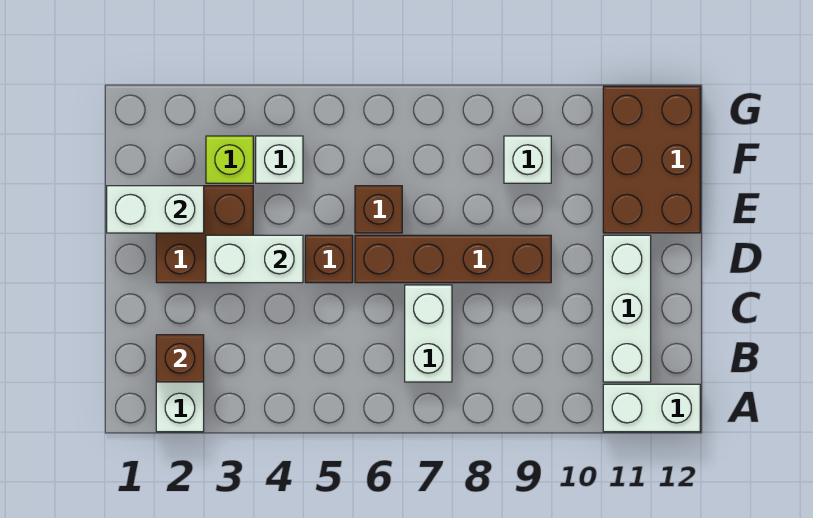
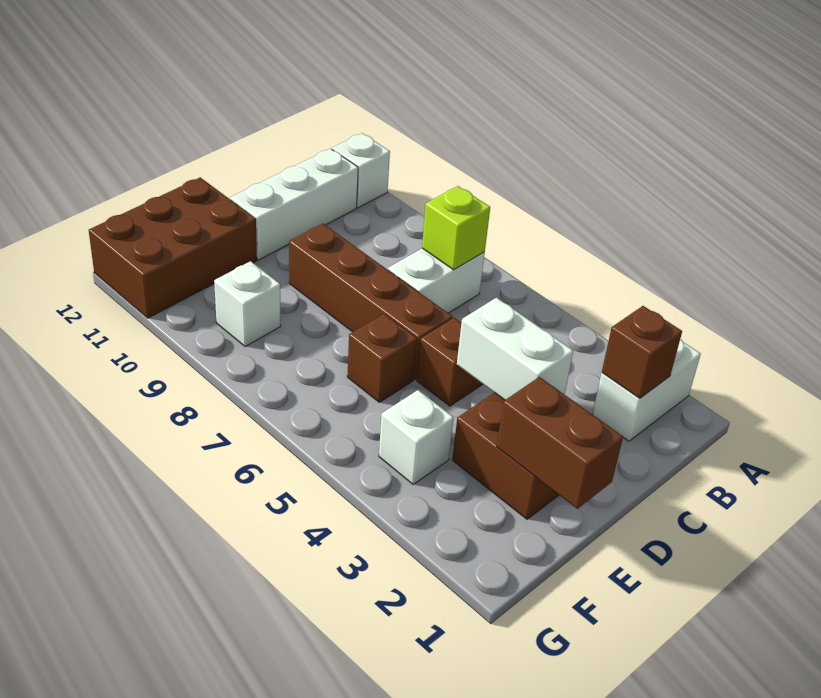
white brick A11:A12 level 1 -> white brick A11 level 1
white brick E1:E2 level 2 -> brown brick E1:E2 level 2
lime brick F3 level 1 -> lime brick B7 level 2

